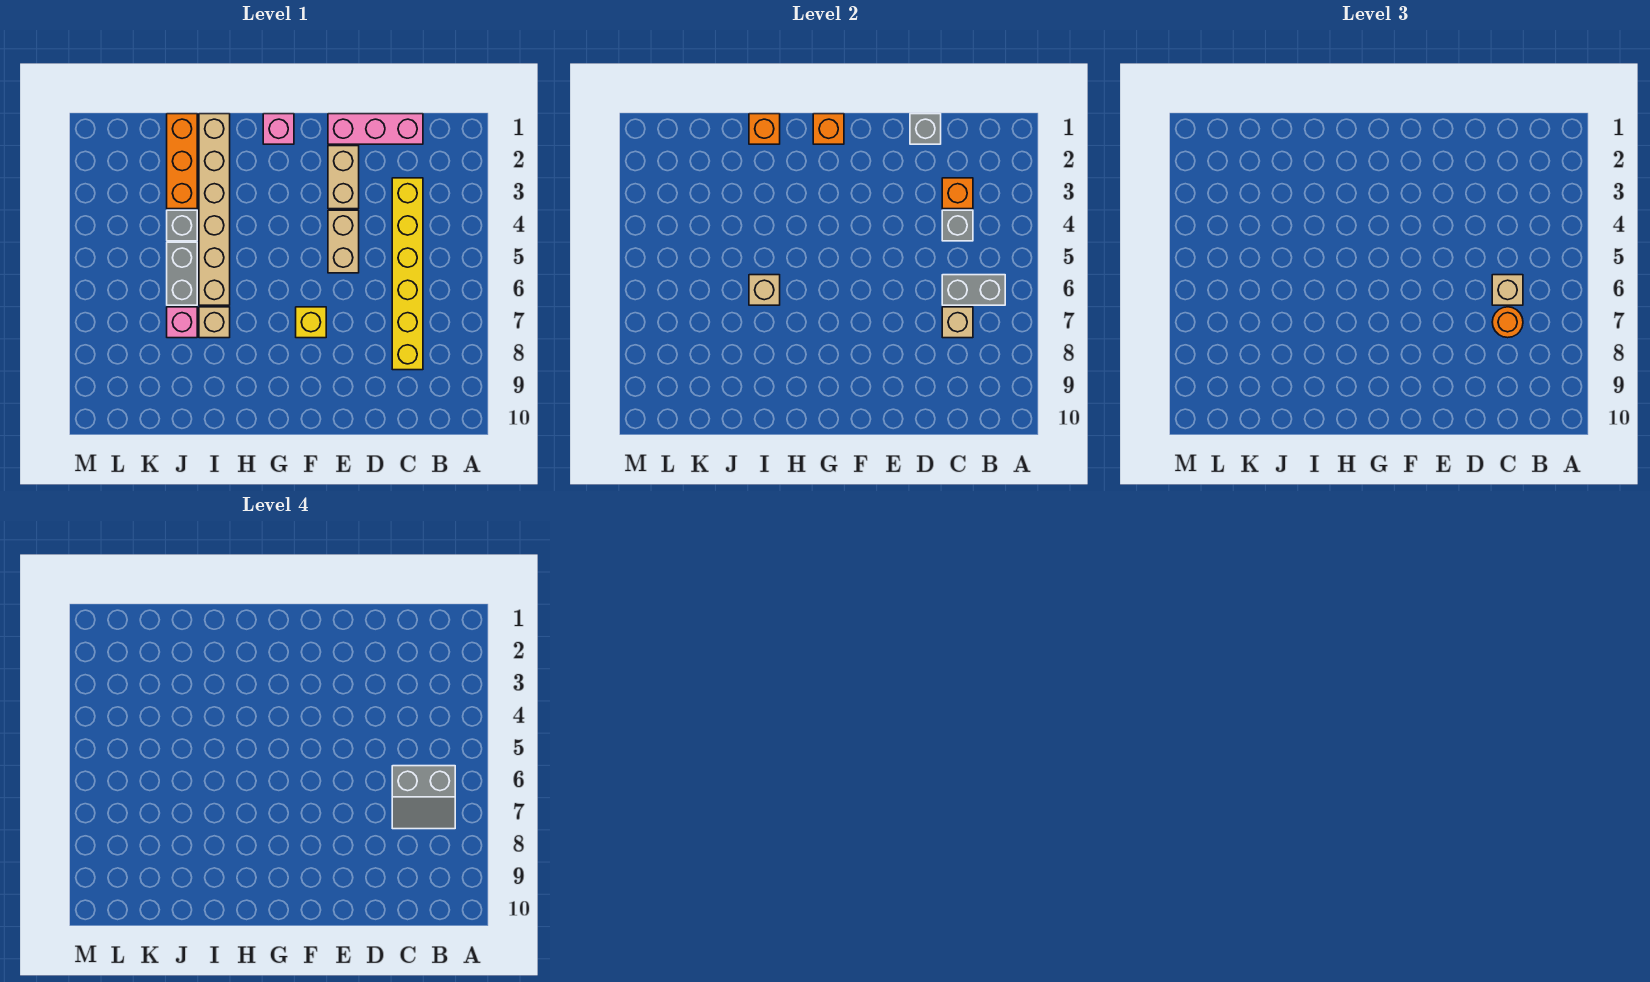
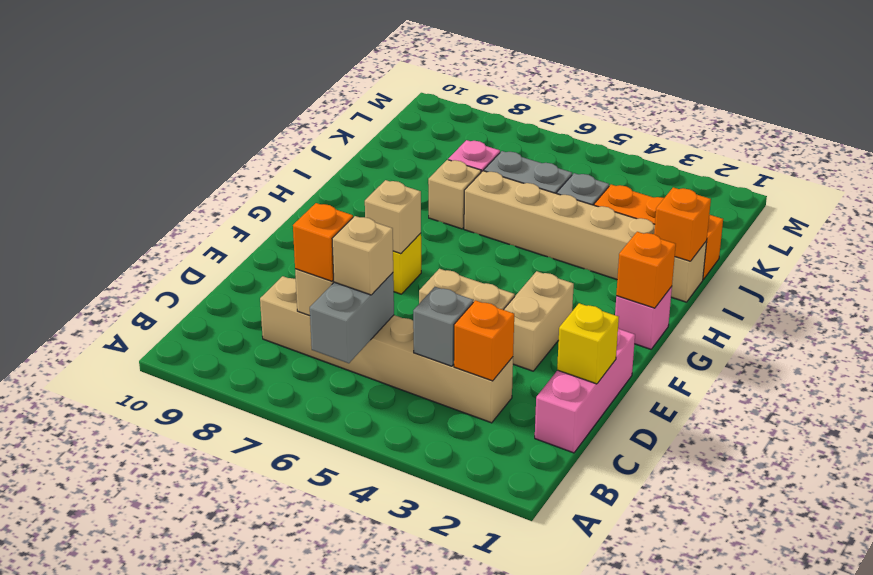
grey slope B6:C7 level 4 top 6 -> none
yellow brick C3:C8 level 1 -> tan brick C3:C8 level 1
orange round brick C7 level 3 -> orange brick C7 level 3
grey brick D1 level 2 -> yellow brick D1 level 2
tan brick E2:E3 level 1 -> tan brick E3:F3 level 1
tan brick I6 level 2 -> tan brick F7 level 2

